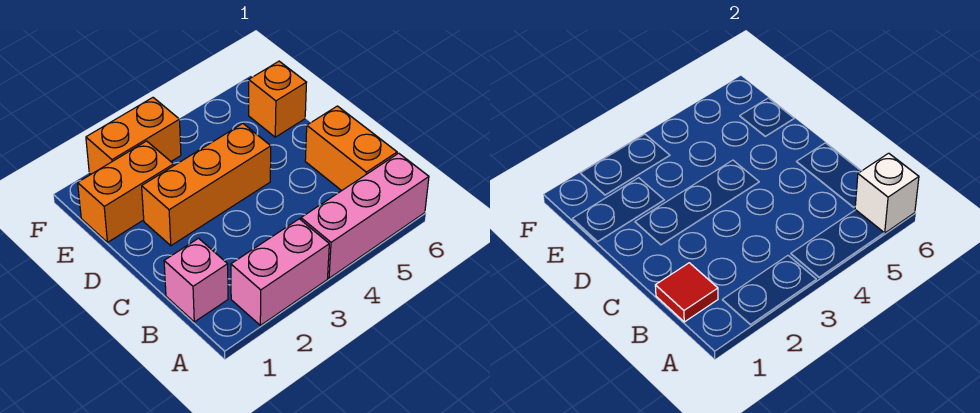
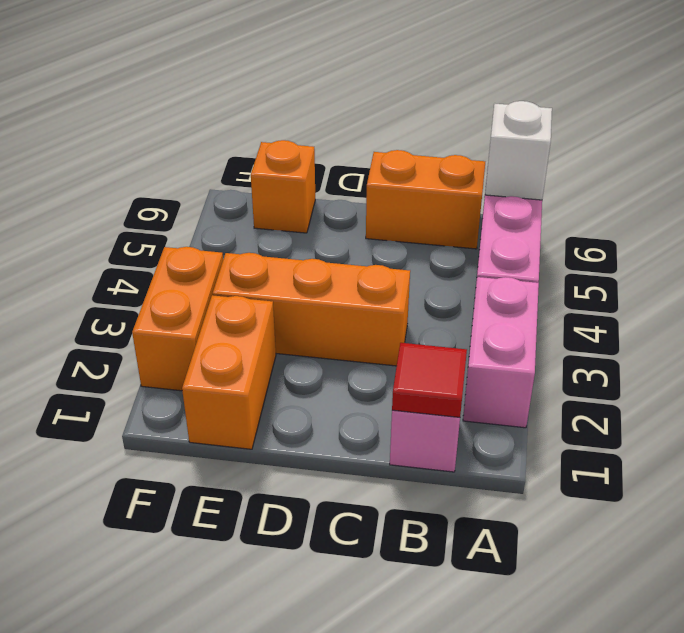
orange brick D2:D4 level 1 -> orange brick C3:E3 level 1

